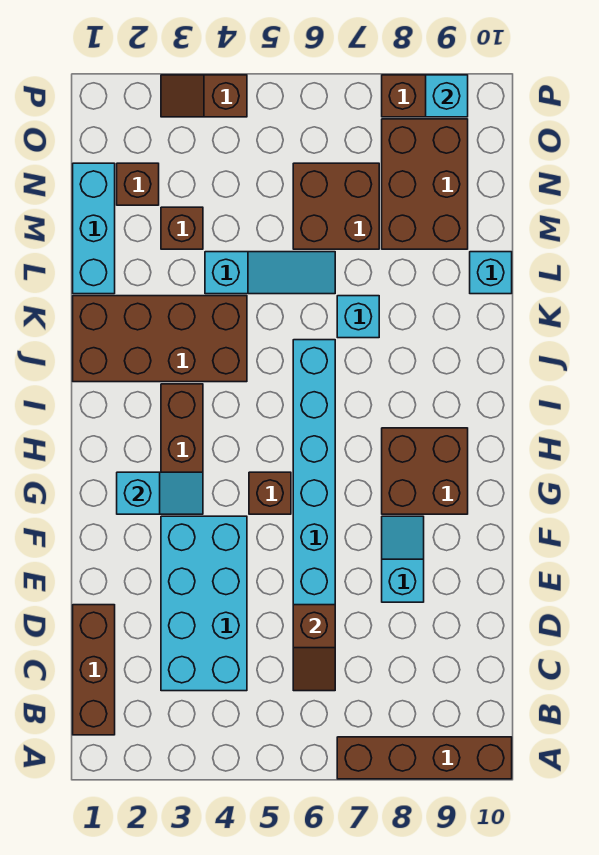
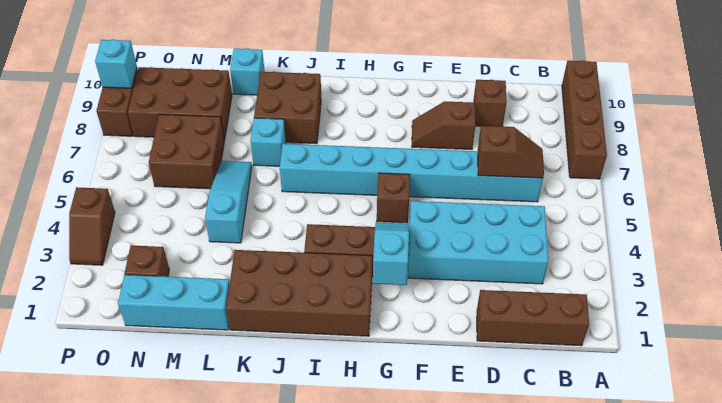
cyan slope E8:F8 level 1 top E -> brown slope E8:F8 level 1 top E
brown brick G8:H9 level 1 -> brown brick J8:K9 level 1
brown brick J1:K4 level 1 -> brown brick H1:K2 level 1
brown brick M3 level 1 -> brown brick D9 level 1

